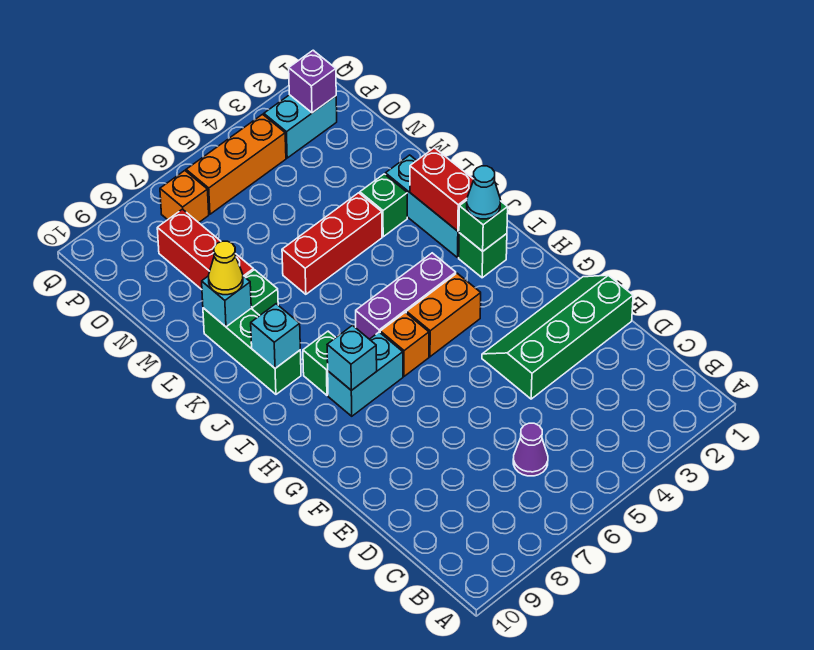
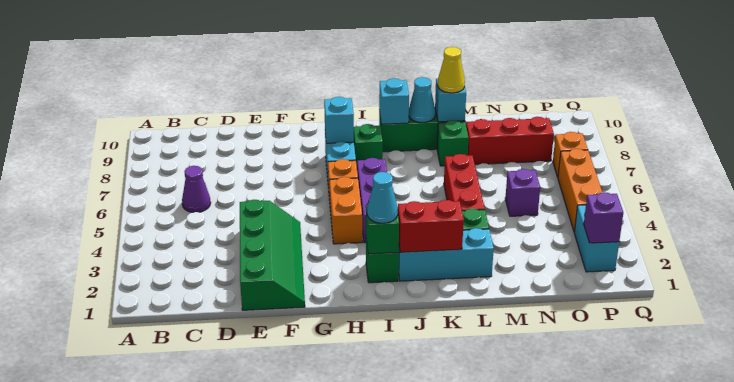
none -> cyan cone K9 level 2
none -> purple brick N5 level 1

